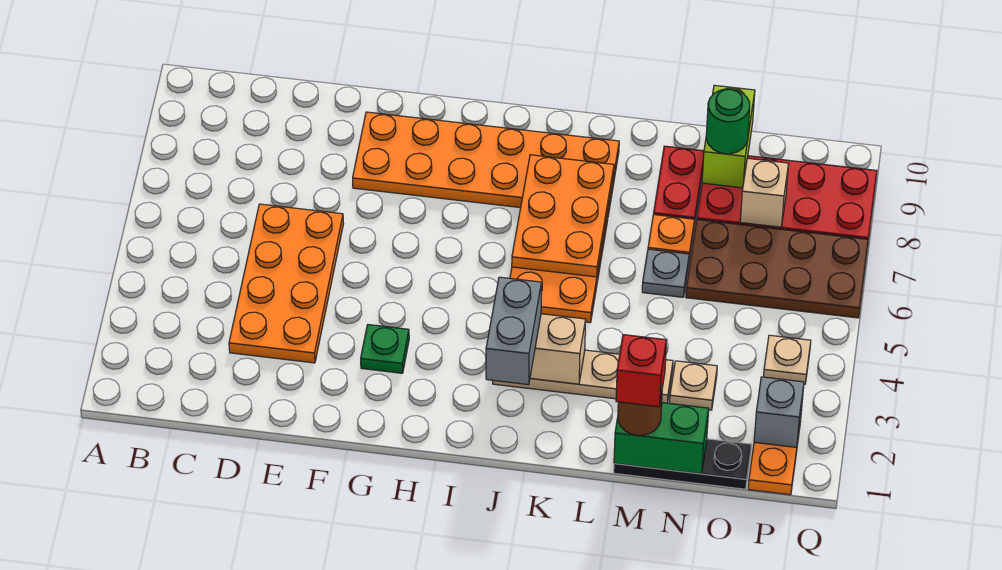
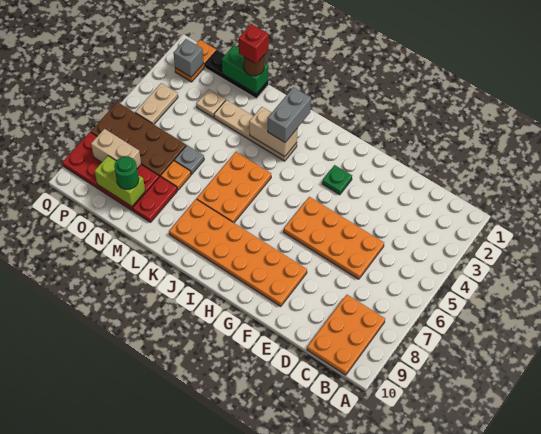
orange plate D3:E6 level 1 -> orange plate D5:G6 level 1
orange plate J6:K8 level 2 -> orange plate B8:C10 level 1
lime brick N9:N10 level 2 -> lime brick N9:O9 level 2
tan brick O8 level 2 -> tan brick O8:P8 level 2
tan plate P4 level 1 -> tan plate P4:P5 level 1

